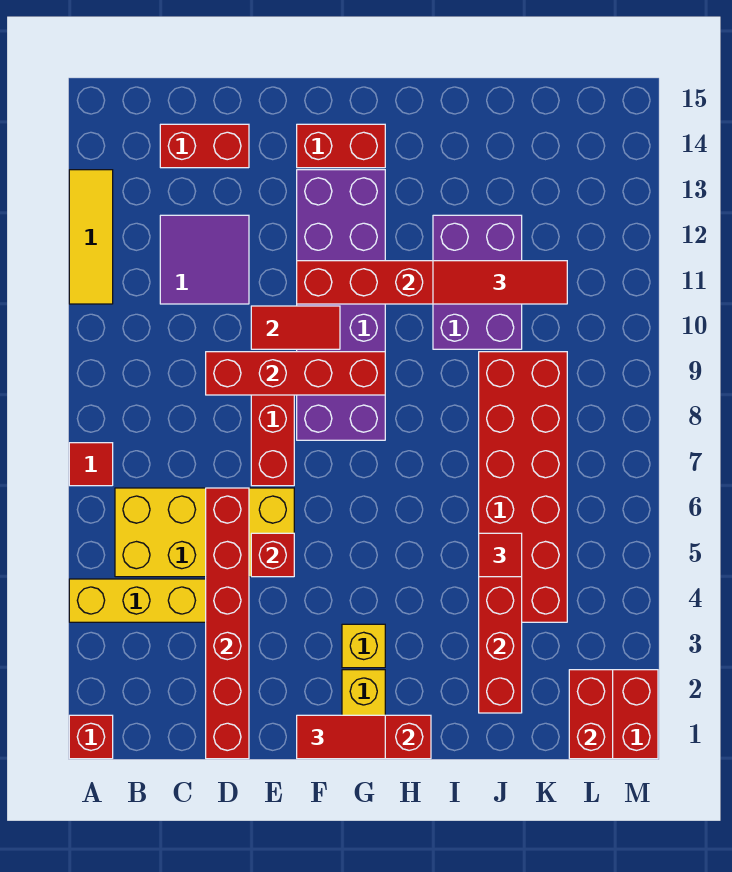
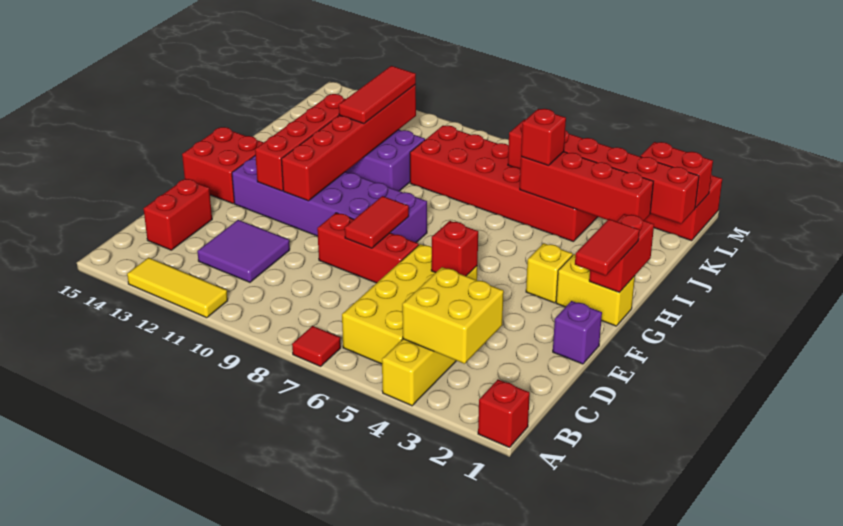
none -> yellow brick B3:C4 level 2
red brick D1:D6 level 2 -> red brick K1:K6 level 2
red brick D9:G9 level 2 -> red brick F12:I12 level 2
none -> purple brick E1 level 1
red tile E10:F10 level 2 -> red tile E8:F8 level 2
red brick F14:G14 level 1 -> red brick F14:G15 level 1
red tile J5 level 3 -> red brick J5 level 3

